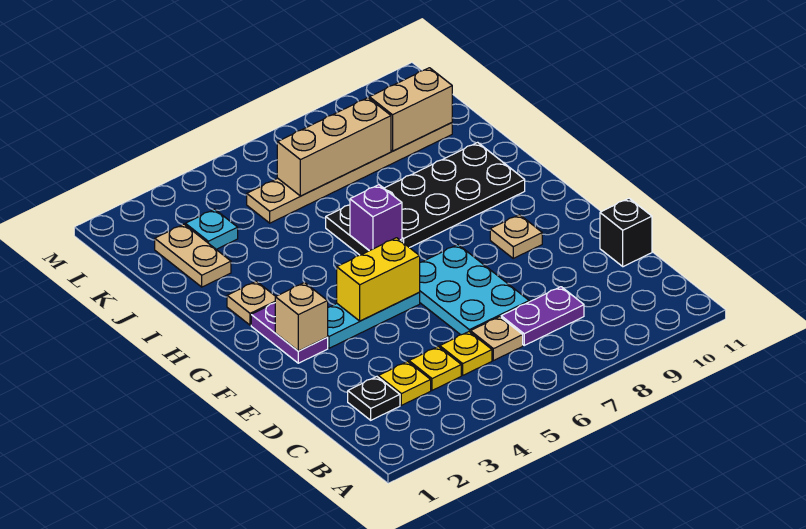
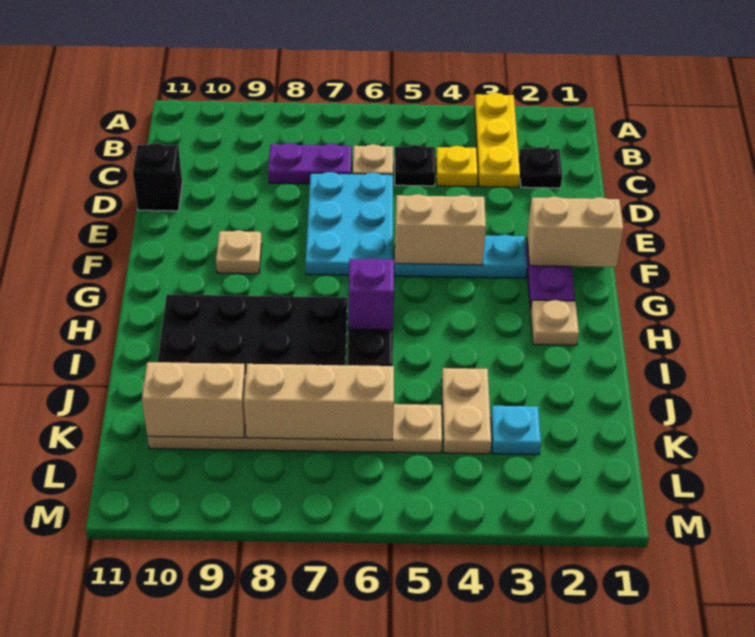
yellow plate C3 level 1 -> yellow plate A3:C3 level 1
yellow plate C5 level 1 -> black plate C5 level 1
tan brick F2 level 2 -> tan brick F1:F2 level 2
yellow brick F4:F5 level 2 -> tan brick F4:F5 level 2
tan plate J2:K2 level 1 -> tan plate J4:K4 level 1

